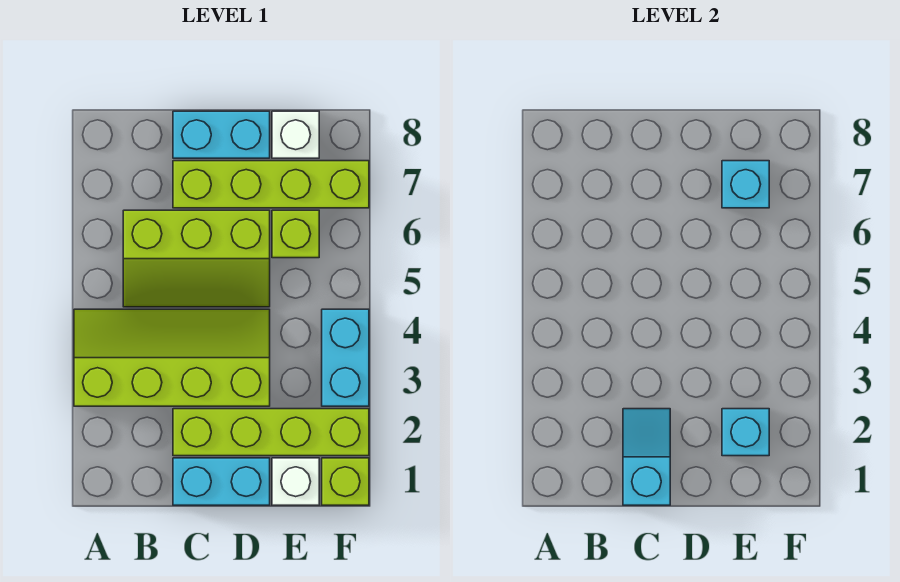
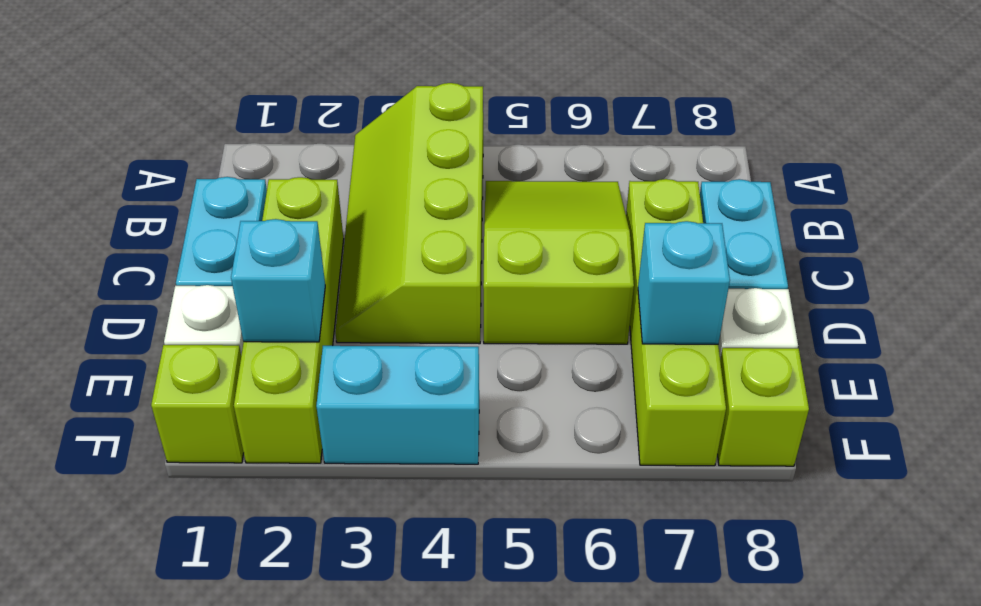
lime slope A3:D4 level 1 top 3 -> lime slope A3:D4 level 1 top 4
lime slope B5:D6 level 1 top 6 -> lime slope B5:D6 level 1 top D
cyan slope C1:C2 level 2 top 1 -> none
lime brick E6 level 1 -> lime brick F8 level 1

